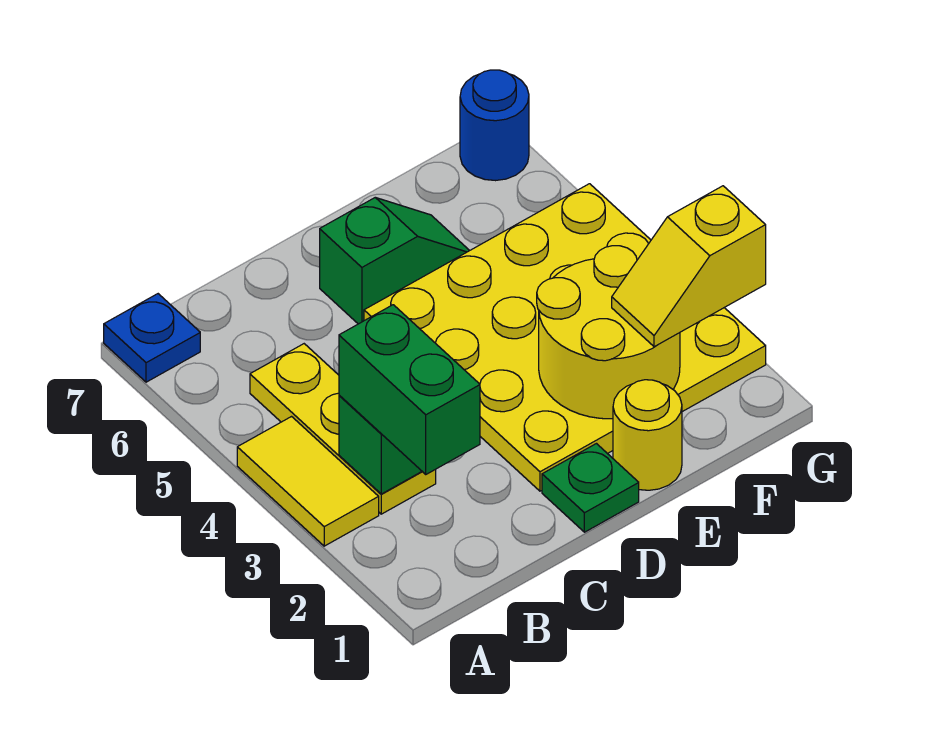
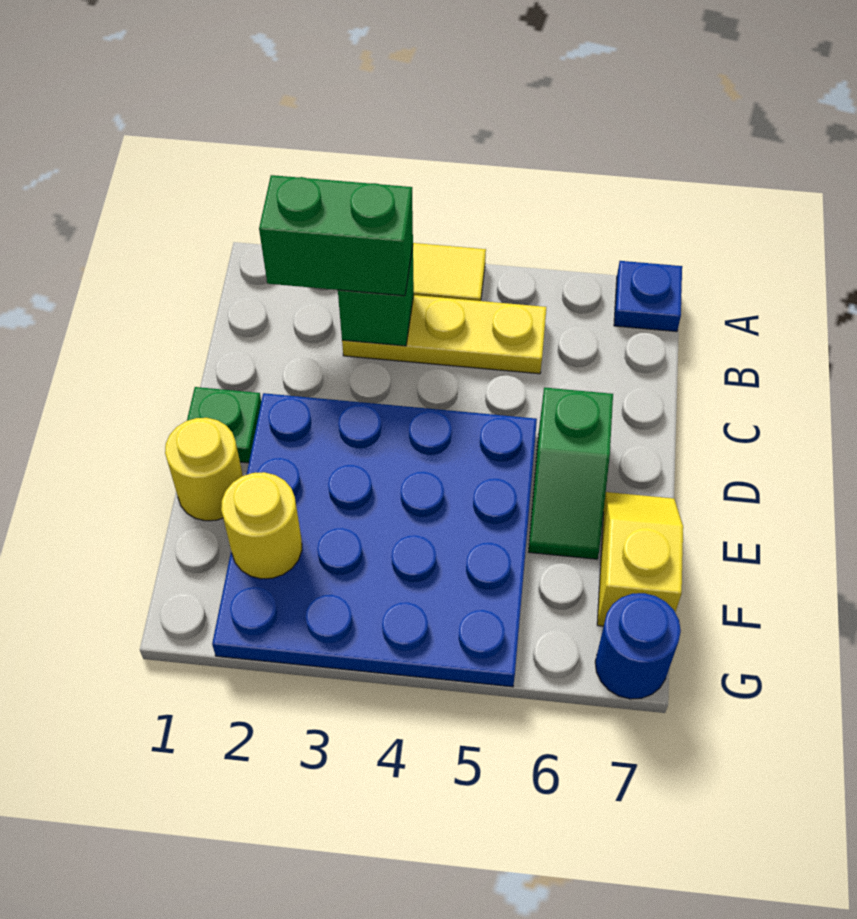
yellow plate D2:G5 level 1 -> blue plate D2:G5 level 1
yellow round brick E2:F3 level 2 -> yellow round brick F2 level 2
yellow slope F2:G2 level 3 top G -> yellow slope E7:F7 level 1 top F

